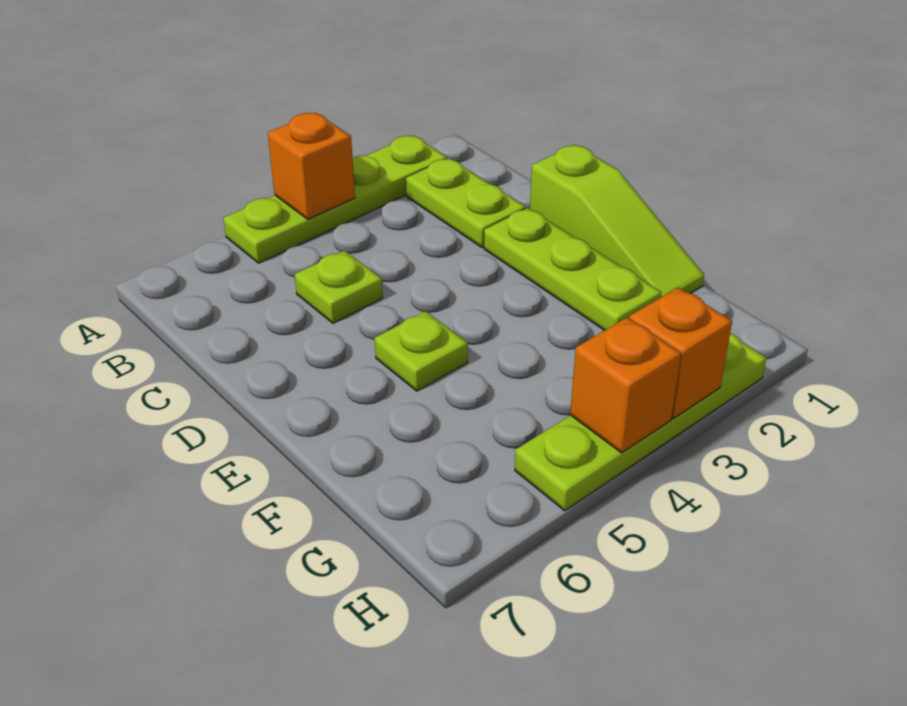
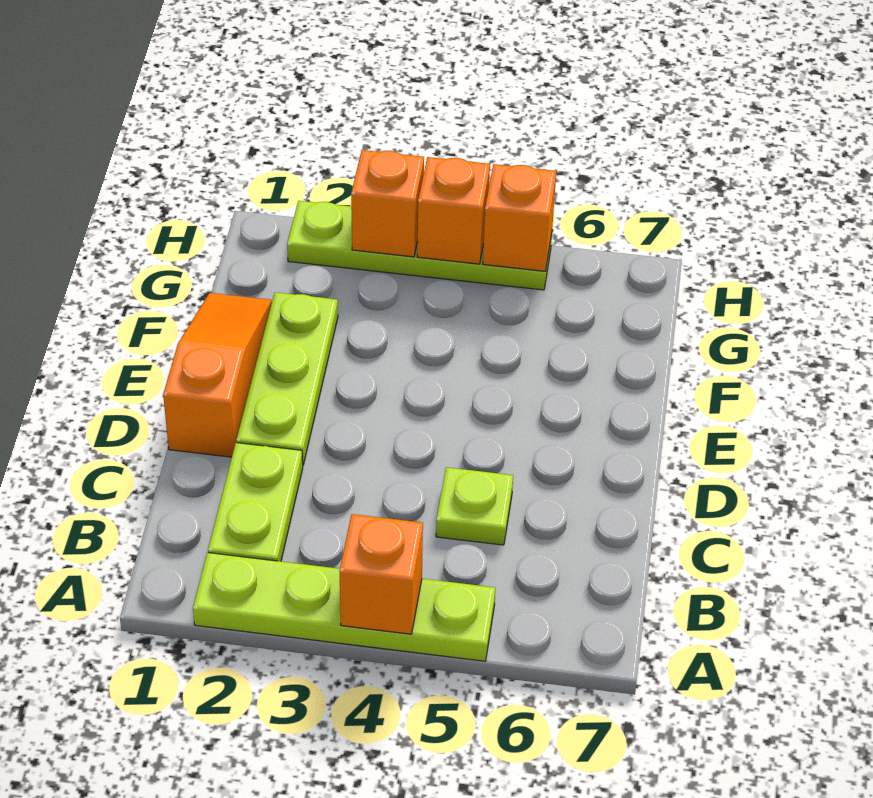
lime slope D1:F1 level 1 top D -> orange slope D1:F1 level 1 top D
lime plate E5 level 1 -> none
none -> orange brick H5 level 2

